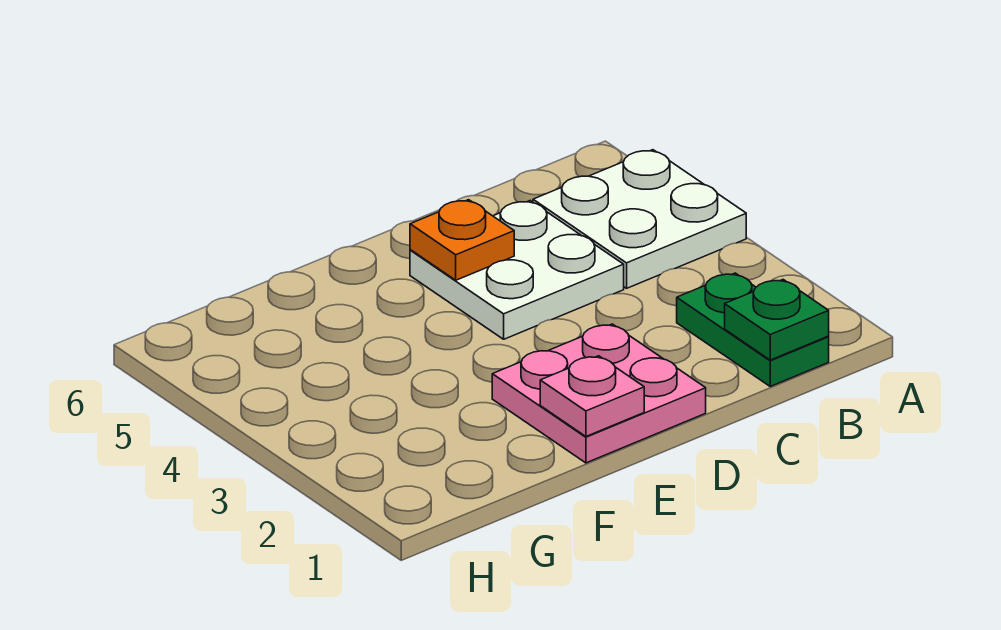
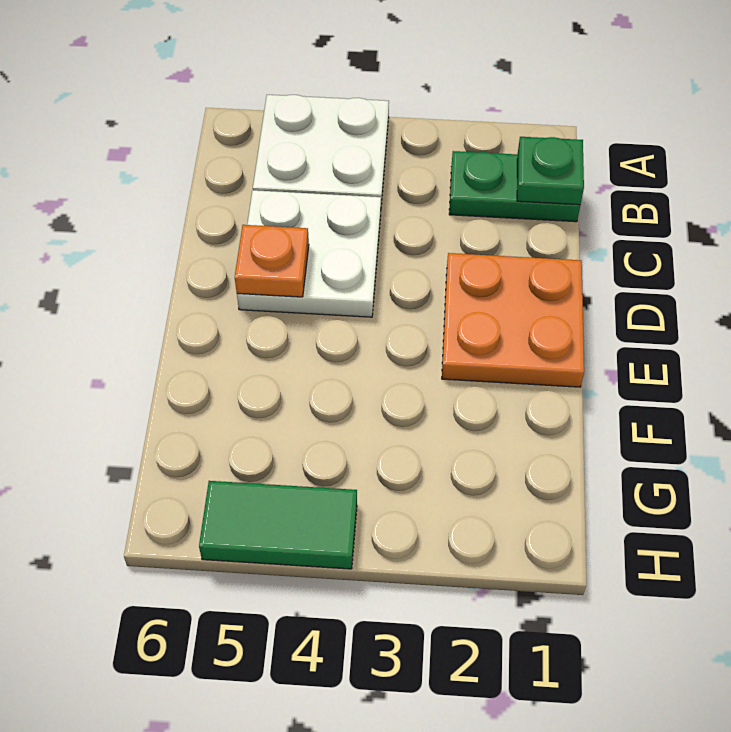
pink plate D1:E2 level 1 -> orange plate D1:E2 level 1
pink plate E1 level 2 -> none
none -> green tile H4:H5 level 1

